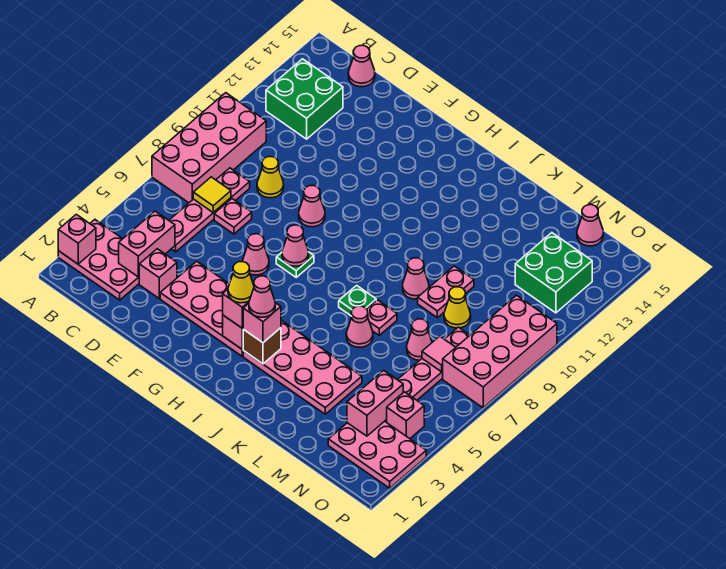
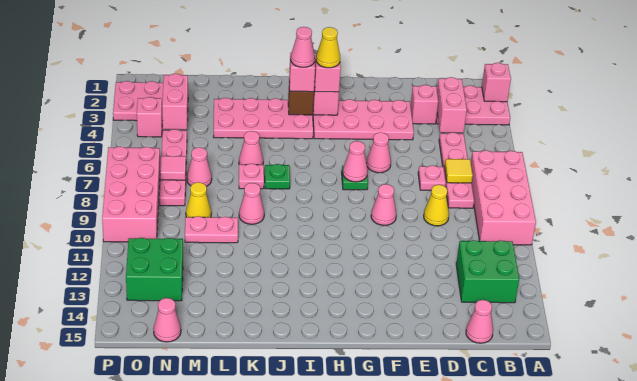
pink plate L9:L10 level 1 -> pink plate L10:M10 level 1

